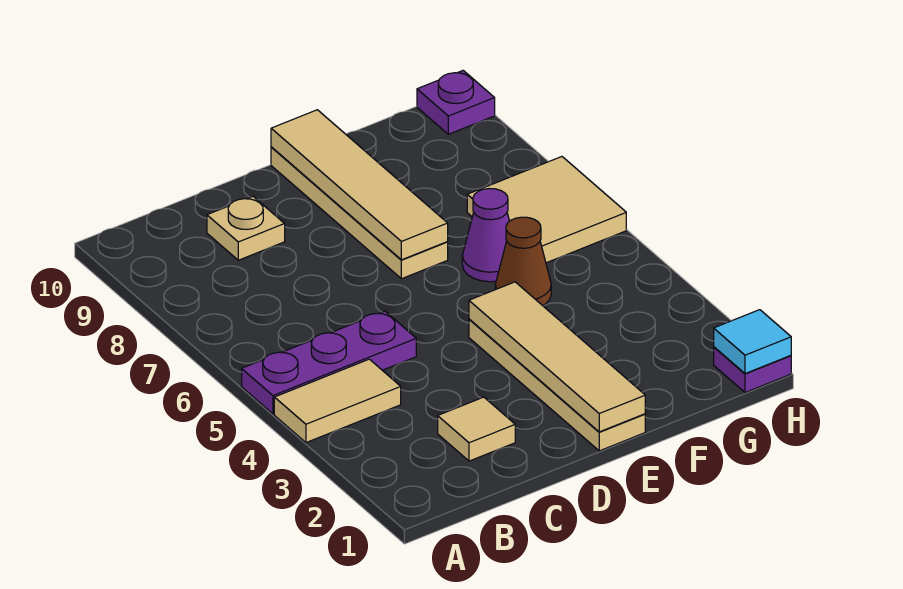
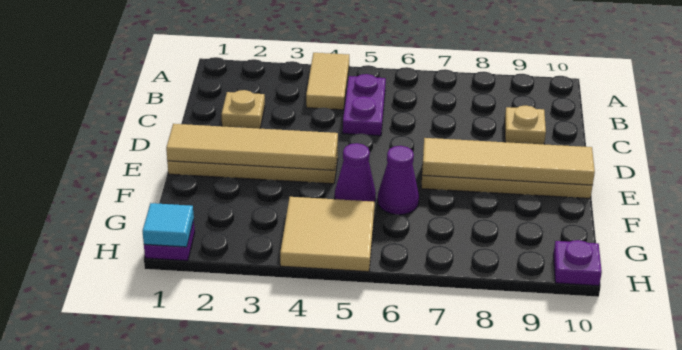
purple plate A5:C5 level 1 -> purple plate B5:C5 level 1
tan tile C2 level 1 -> tan plate C2 level 1
brown cone F5 level 1 -> purple cone F5 level 1
tan tile G6:H7 level 1 -> tan tile G4:H5 level 1

